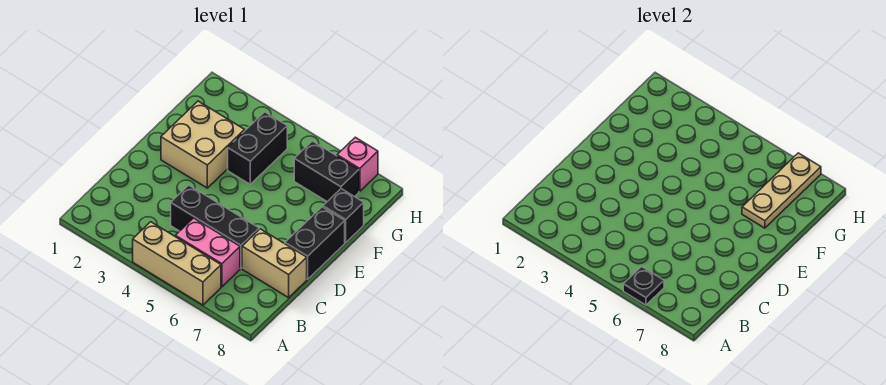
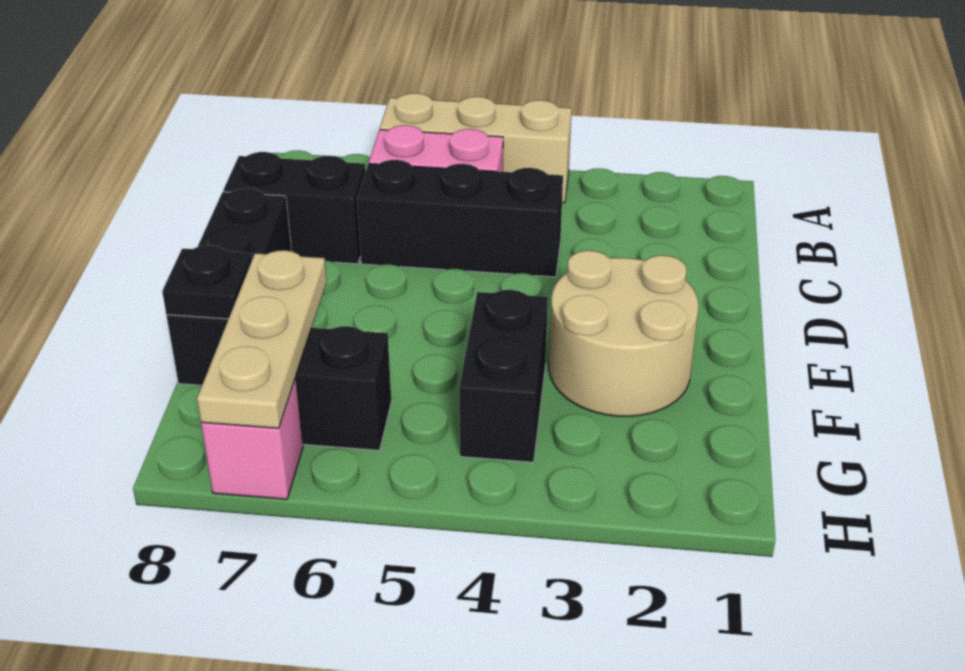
black plate A6 level 2 -> black plate F8 level 2
tan brick C7:C8 level 1 -> black brick C7:C8 level 1
tan brick E2:F3 level 1 -> tan round brick E2:F3 level 1

